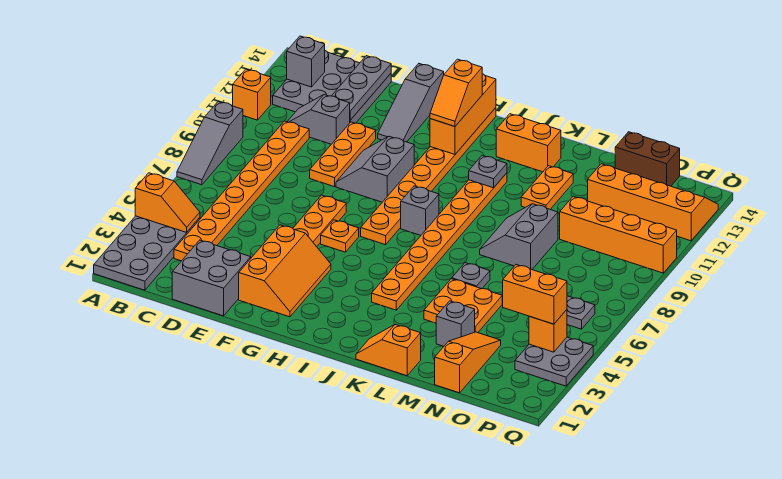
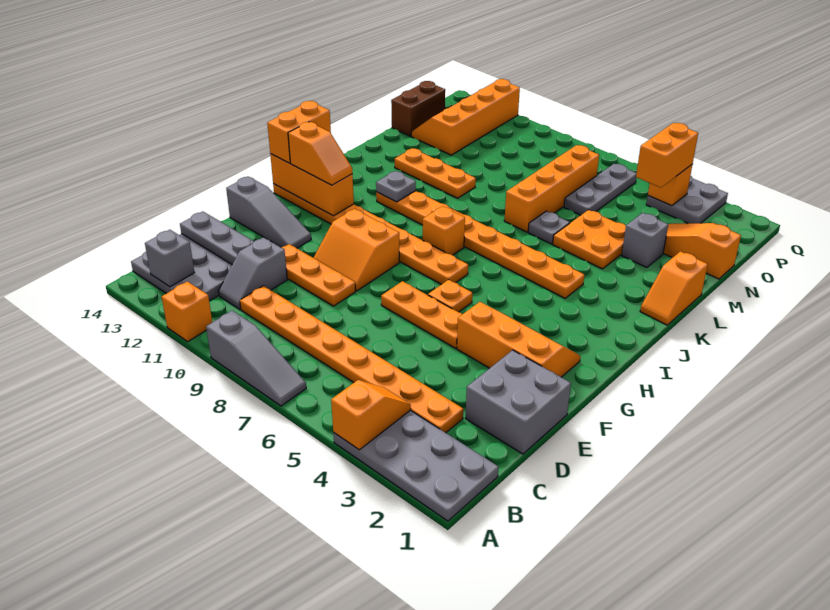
grey slope F9:G10 level 1 top G -> orange slope F9:G10 level 1 top G
grey brick I8 level 1 -> orange brick I8 level 1
orange brick J13:K13 level 1 -> orange brick H14:I14 level 3
grey slope L8:M9 level 1 top M -> none
orange plate L11:L12 level 1 -> orange plate L10:L12 level 1
orange brick N10:Q10 level 1 -> orange brick L7:O7 level 1

